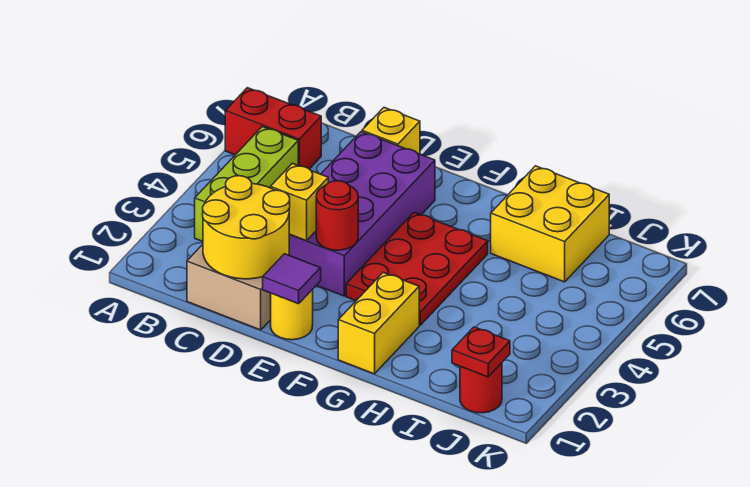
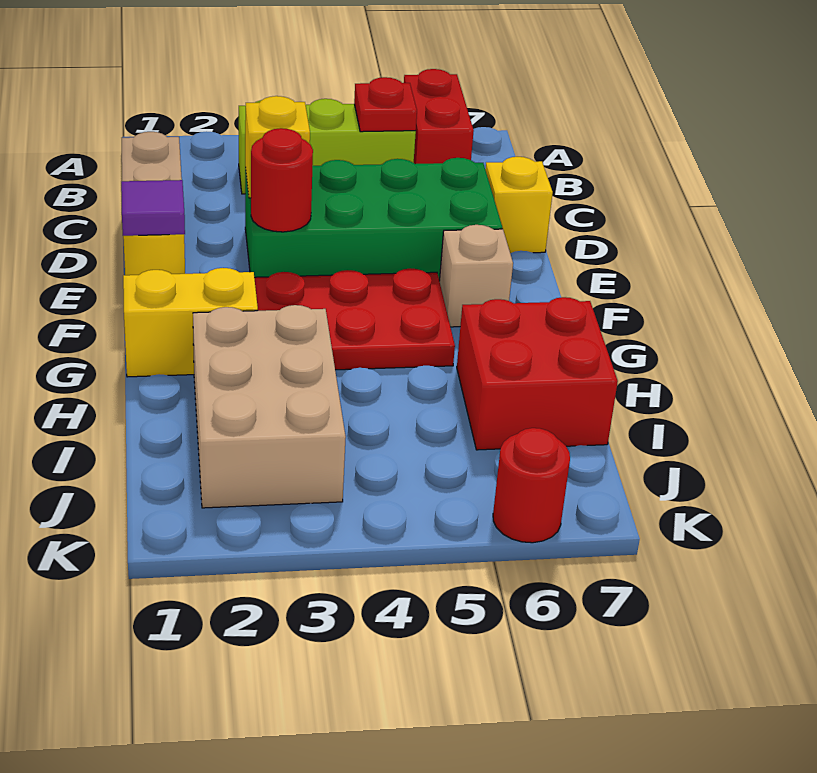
yellow round brick C1:D2 level 2 -> none
purple brick D3:E6 level 1 -> green brick D3:E6 level 1
none -> tan brick F6 level 1
none -> tan brick H2:J3 level 1
yellow brick H6:I7 level 1 -> red brick H6:I7 level 1
red round brick J1 level 1 -> red round brick K6 level 1
red plate J1 level 2 -> red plate B5 level 2

